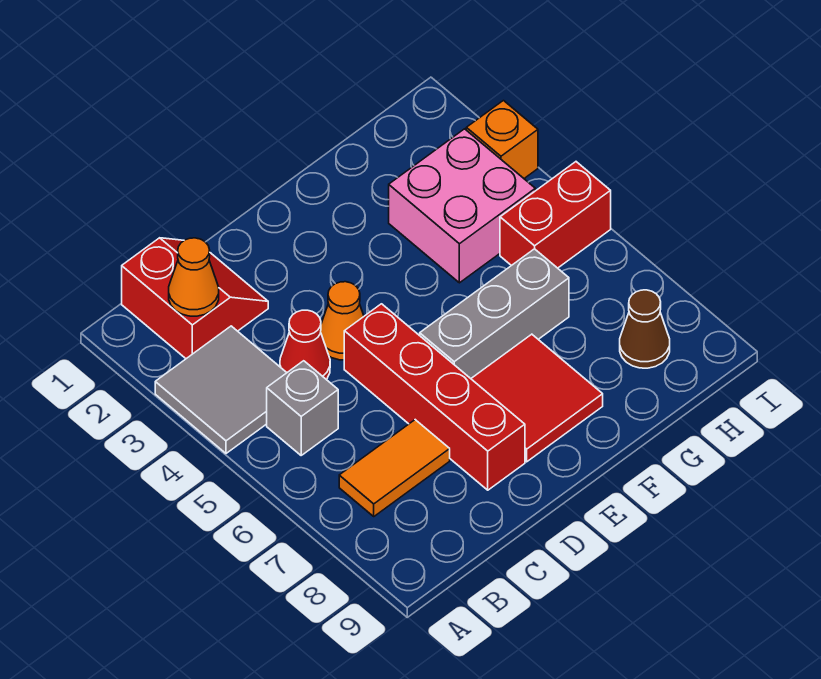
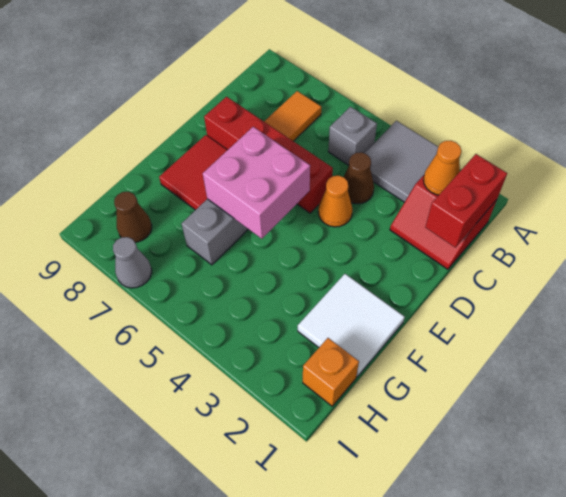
red cone C4 level 1 -> brown cone C4 level 1
none -> white tile F1:G2 level 1
pink brick G3:H4 level 1 -> pink brick E5:F6 level 2
red brick H5:I5 level 1 -> red brick B1:C1 level 2
orange brick I3 level 1 -> orange brick H1 level 1
none -> grey cone I7 level 1

